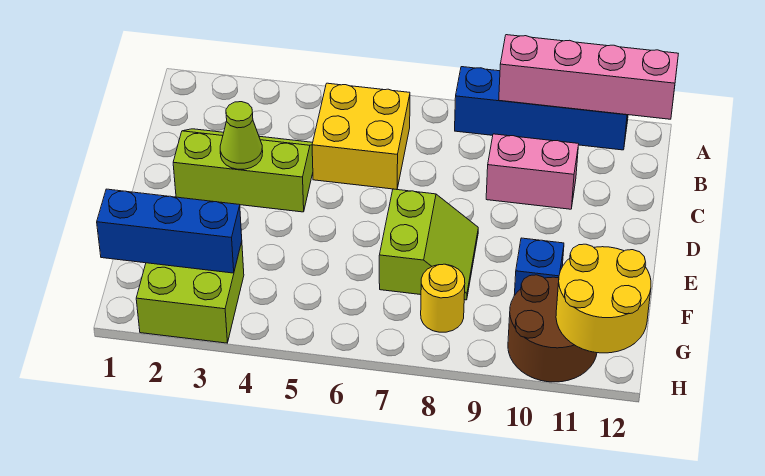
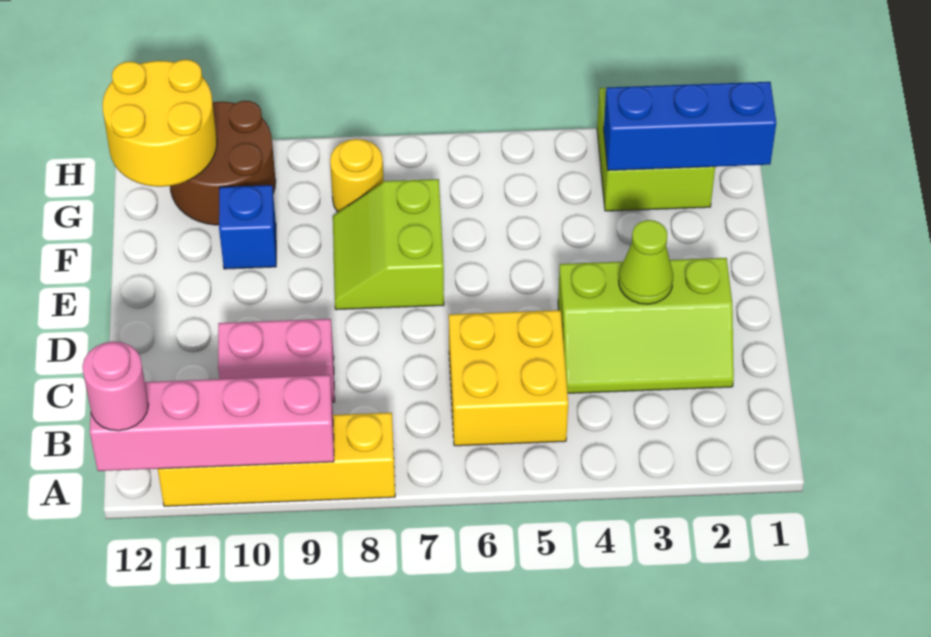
blue brick A8:A11 level 1 -> yellow brick A8:A11 level 1
none -> pink round brick A12 level 3

